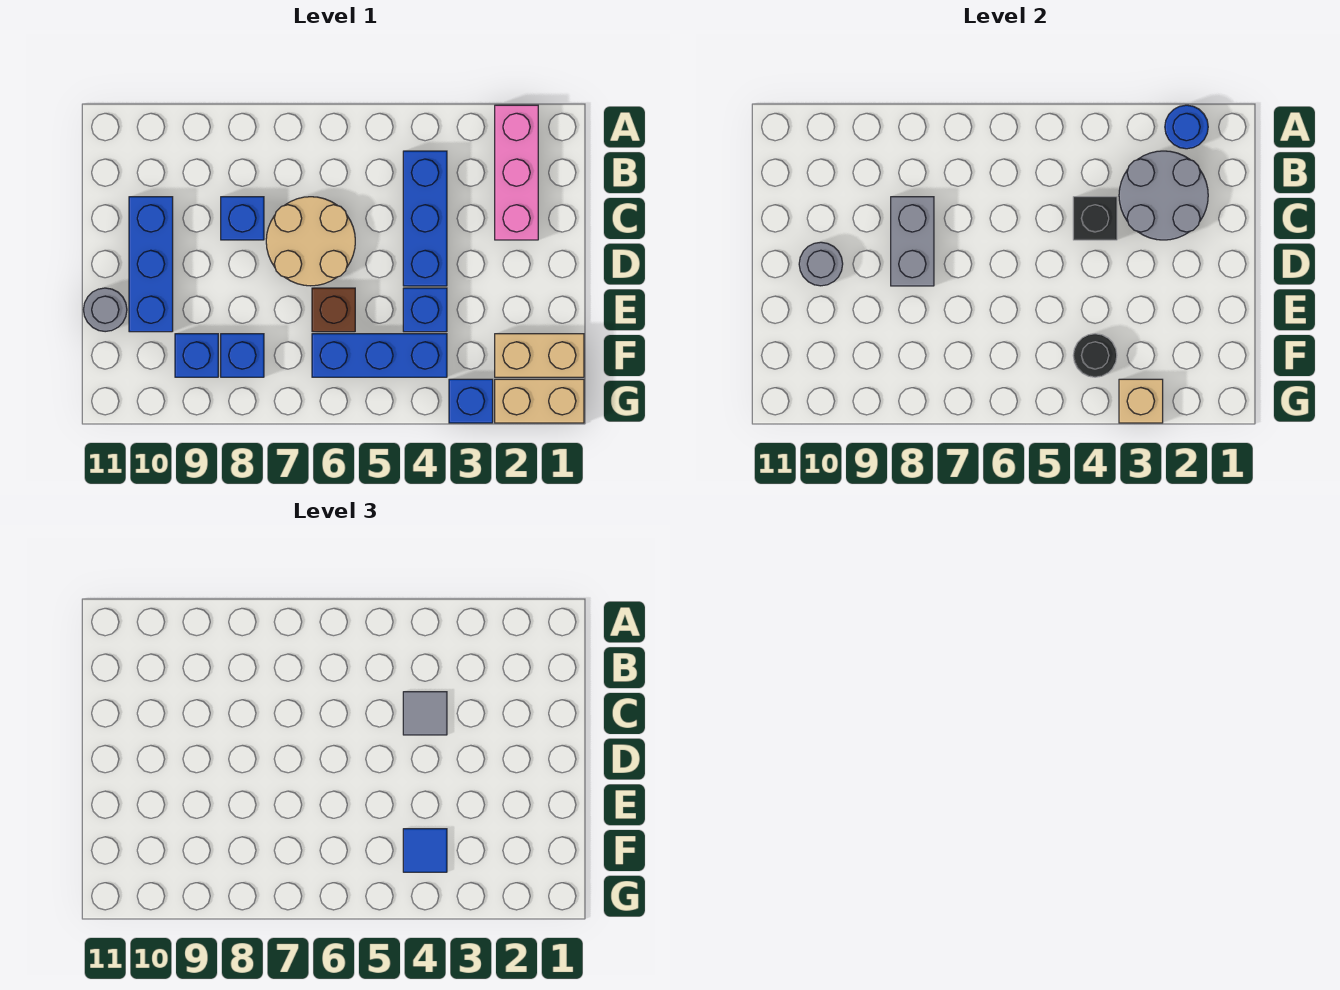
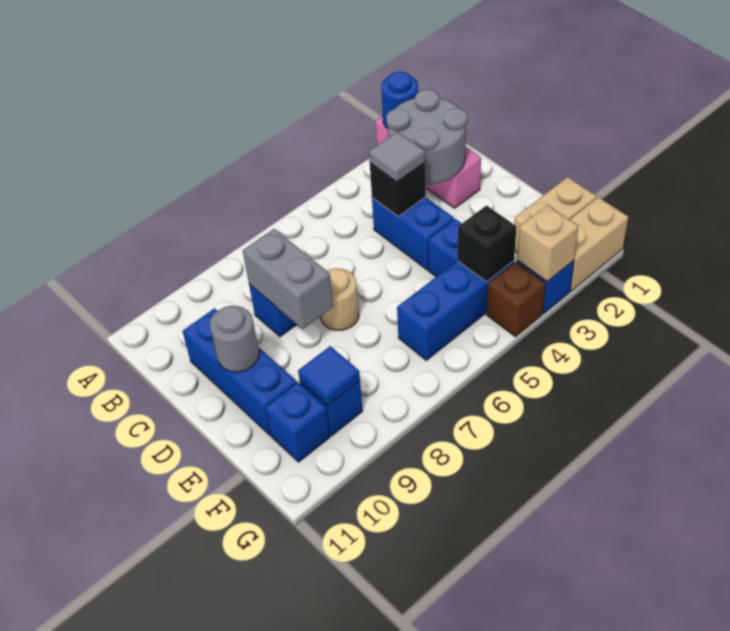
blue brick B4:D4 level 1 -> blue brick C4:D4 level 1
tan round brick C6:D7 level 1 -> tan round brick D7 level 1
brown brick E6 level 1 -> brown brick G4 level 1
grey round brick E11 level 1 -> none
black round brick F4 level 2 -> black brick F4 level 2
blue tile F4 level 3 -> blue tile F9 level 2
blue brick F8 level 1 -> blue brick F10 level 1

